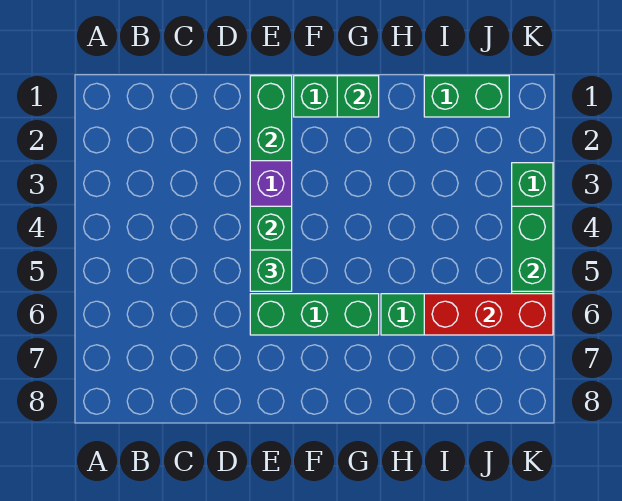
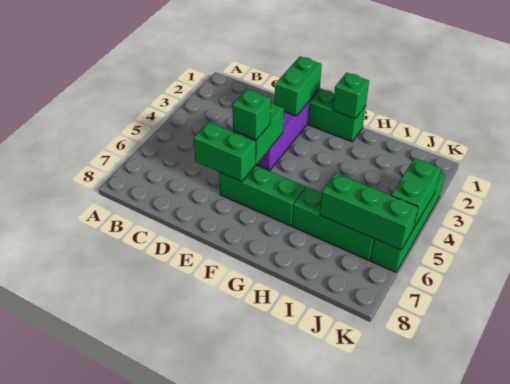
green brick I1:J1 level 1 -> green brick D6:E6 level 2
red brick I6:K6 level 2 -> green brick I6:K6 level 2

